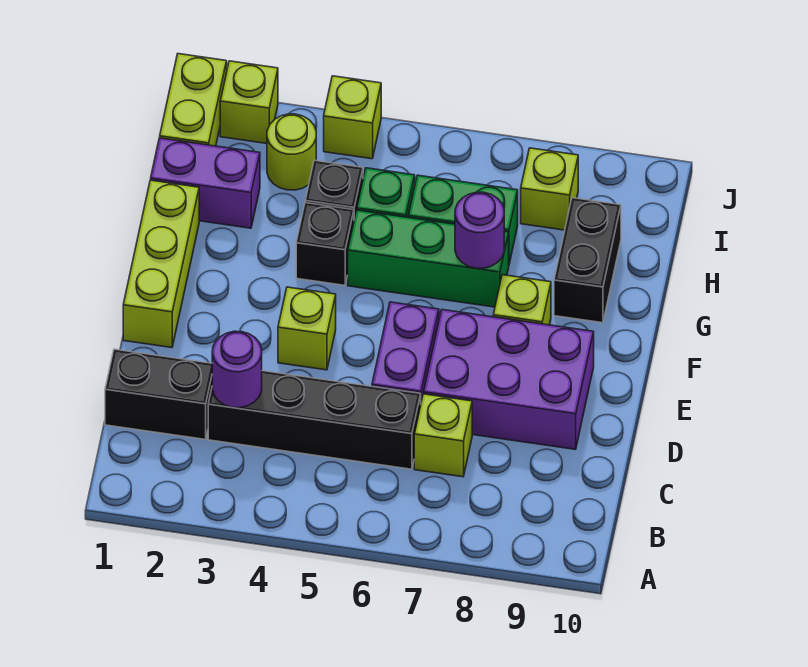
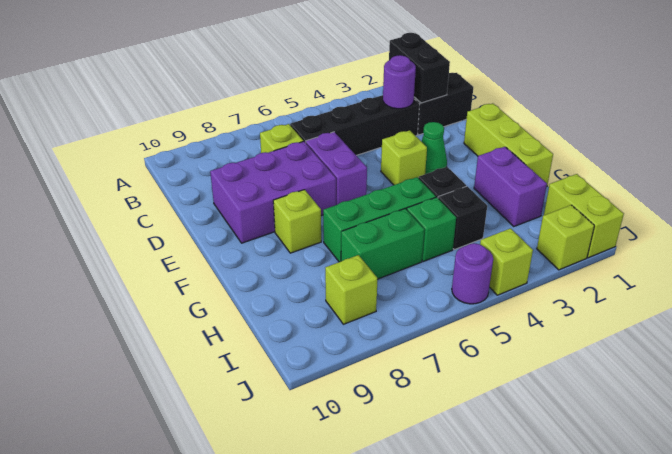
none -> green cone E3 level 1
purple round brick G7 level 2 -> purple round brick J5 level 1
black brick G9:H9 level 1 -> black brick B2:C2 level 2
purple brick H1:H2 level 1 -> purple brick G2:H2 level 1
lime round brick I3 level 1 -> none

